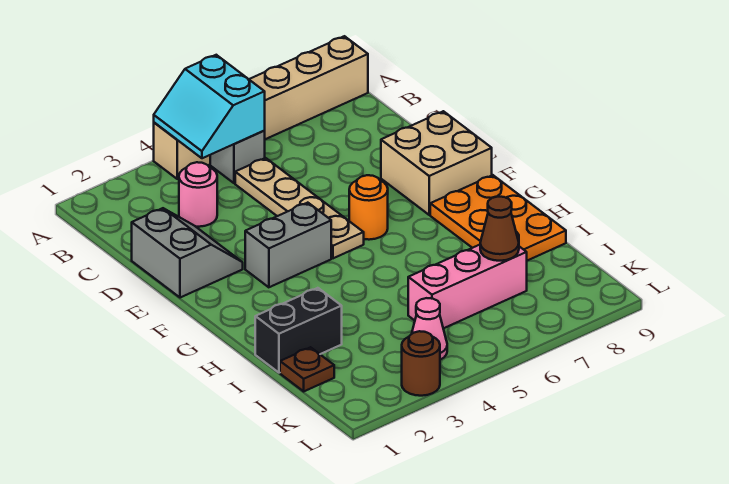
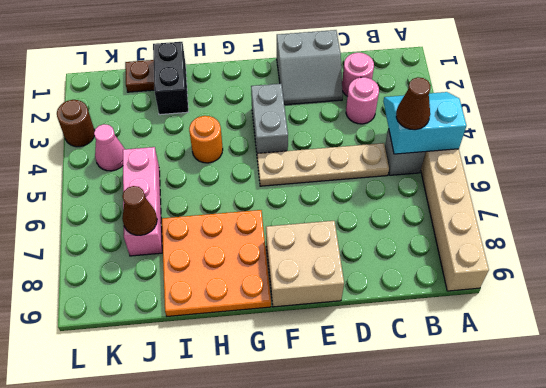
none -> brown cone B5 level 3
none -> pink round brick C2 level 1
orange round brick F6 level 1 -> orange round brick H4 level 1
orange plate G8:I9 level 1 -> orange plate G7:I9 level 1

